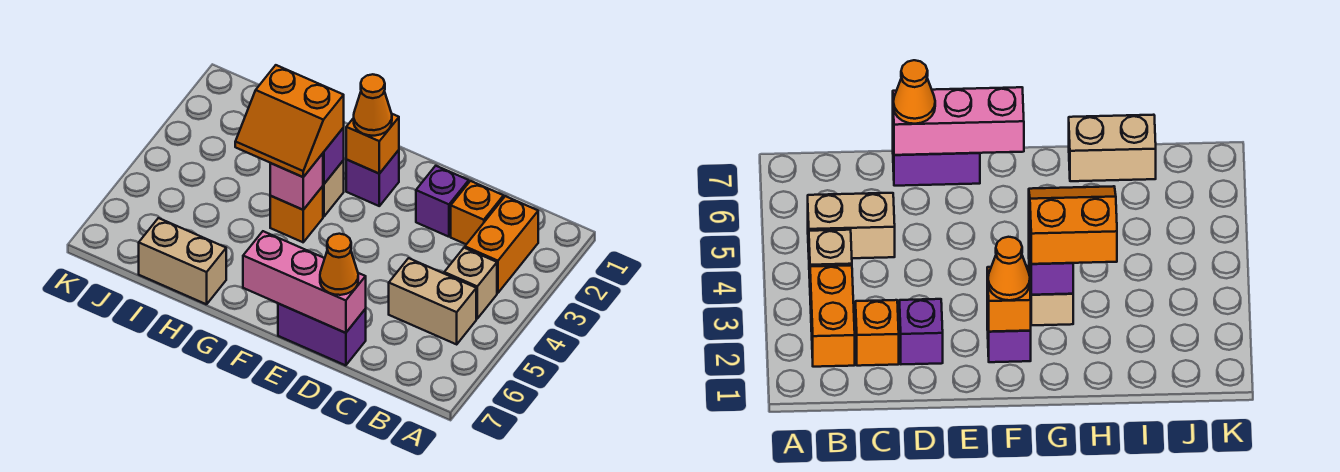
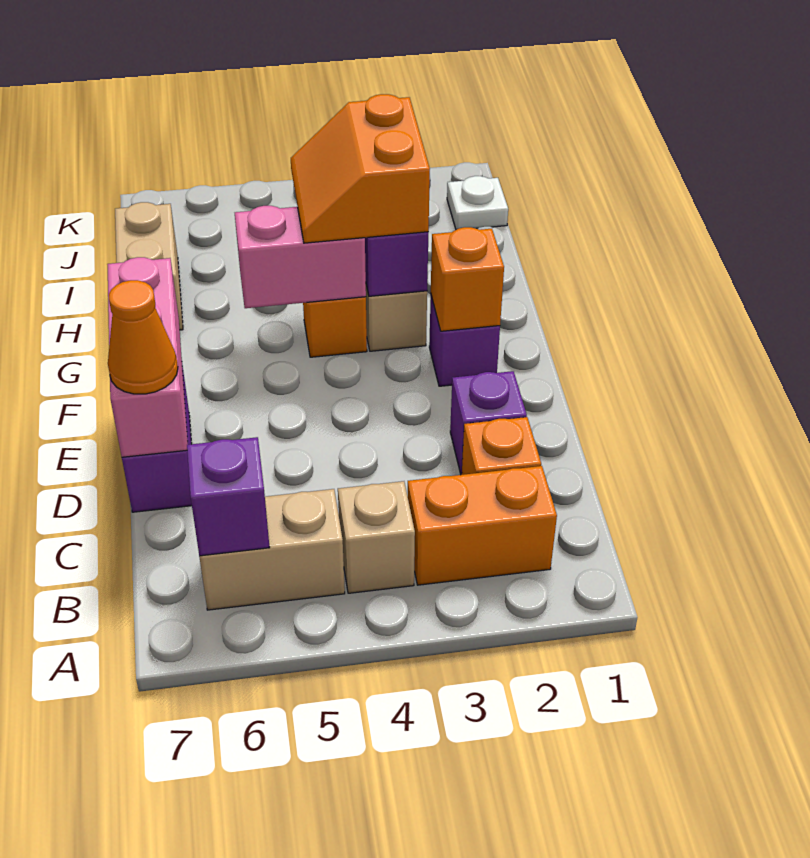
tan brick B5:C5 level 1 -> tan brick B5:B6 level 1
none -> purple brick B6 level 2
orange cone F2 level 3 -> none
pink brick G4 level 2 -> pink brick G4:G5 level 2
none -> white plate J1 level 1

